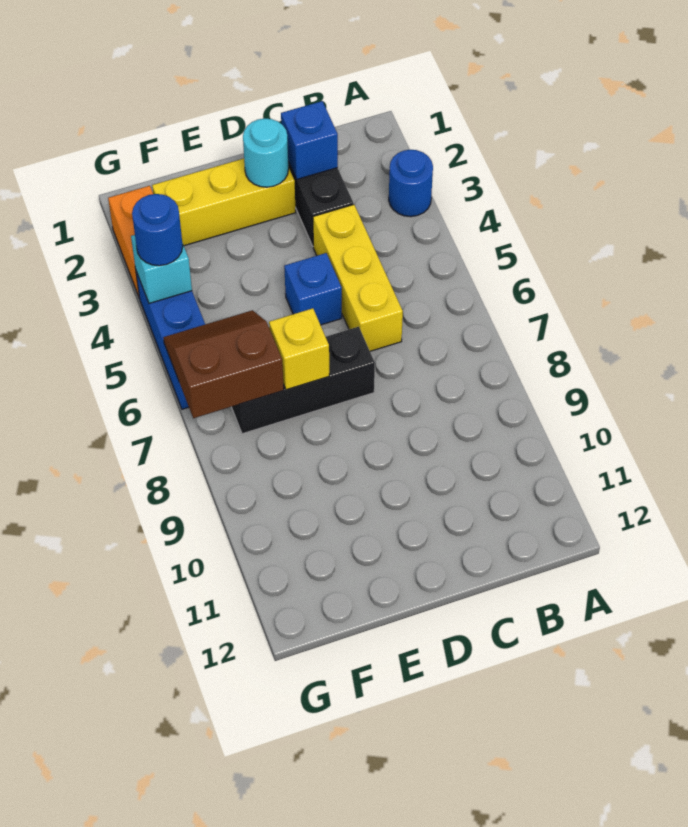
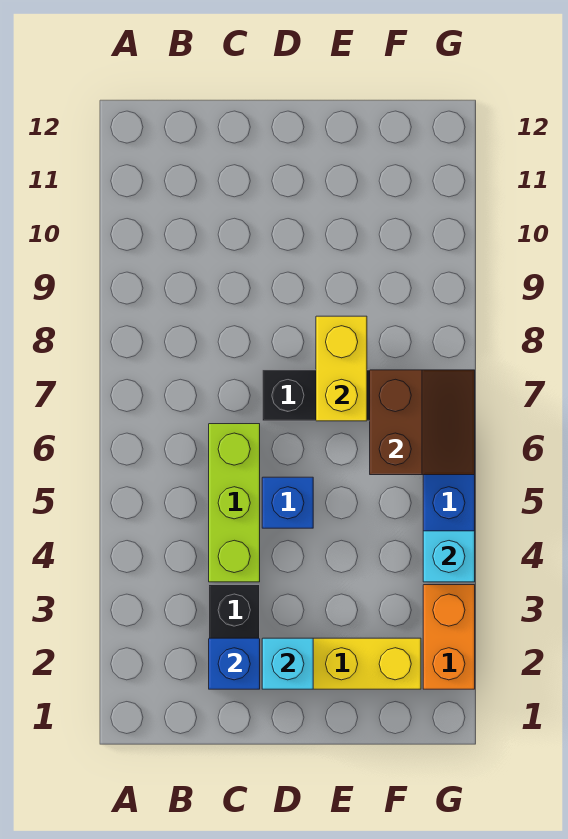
blue round brick A3 level 1 -> none
yellow brick C4:C6 level 1 -> lime brick C4:C6 level 1
cyan round brick D2 level 2 -> cyan brick D2 level 2
yellow brick E7 level 2 -> yellow brick E7:E8 level 2
brown slope F6:G7 level 2 top 7 -> brown slope F6:G7 level 2 top F
blue round brick G4 level 3 -> none

